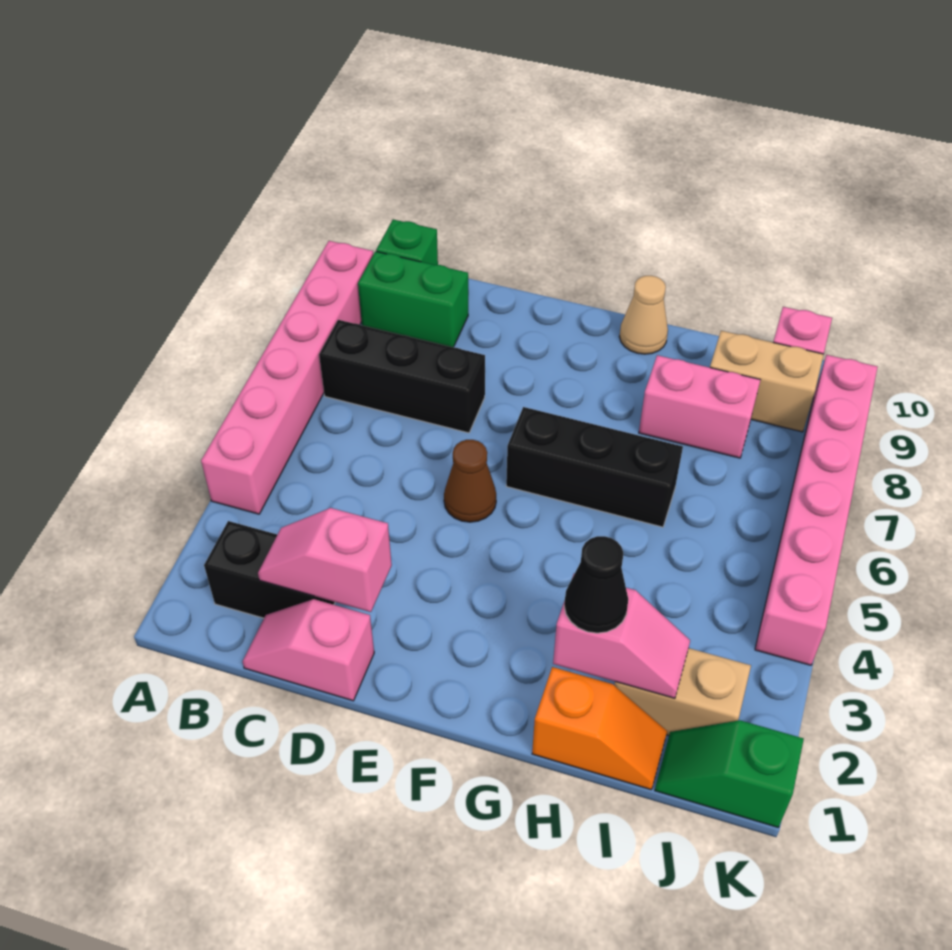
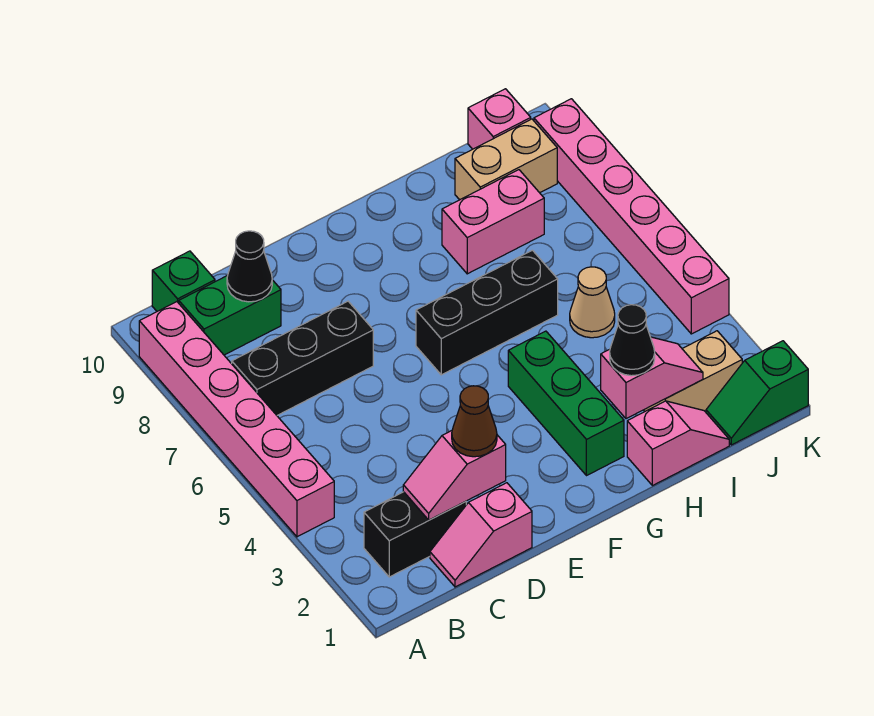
none -> black cone C9 level 2
brown cone E5 level 1 -> brown cone D2 level 3
none -> green brick G2:G4 level 1
tan cone G10 level 1 -> tan cone I5 level 1
orange slope H1:I1 level 1 top H -> pink slope H1:I1 level 1 top H

